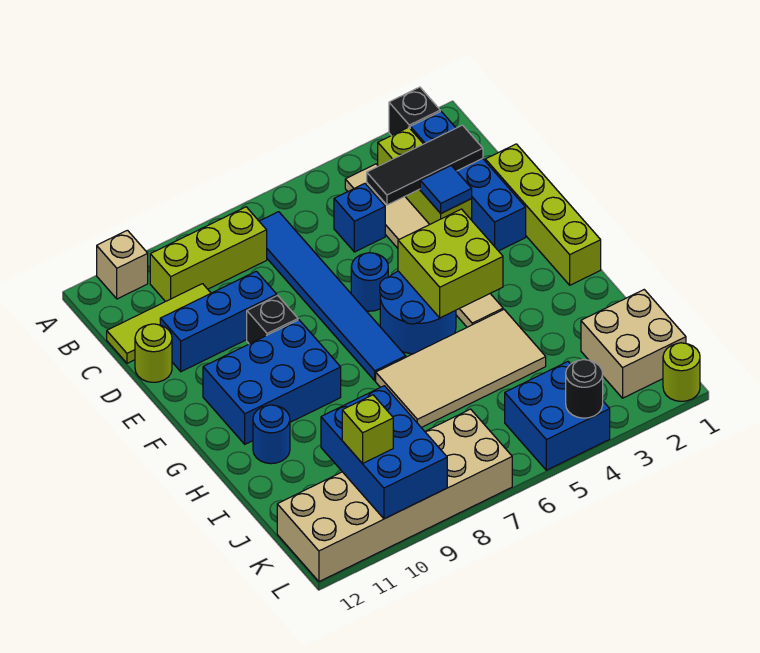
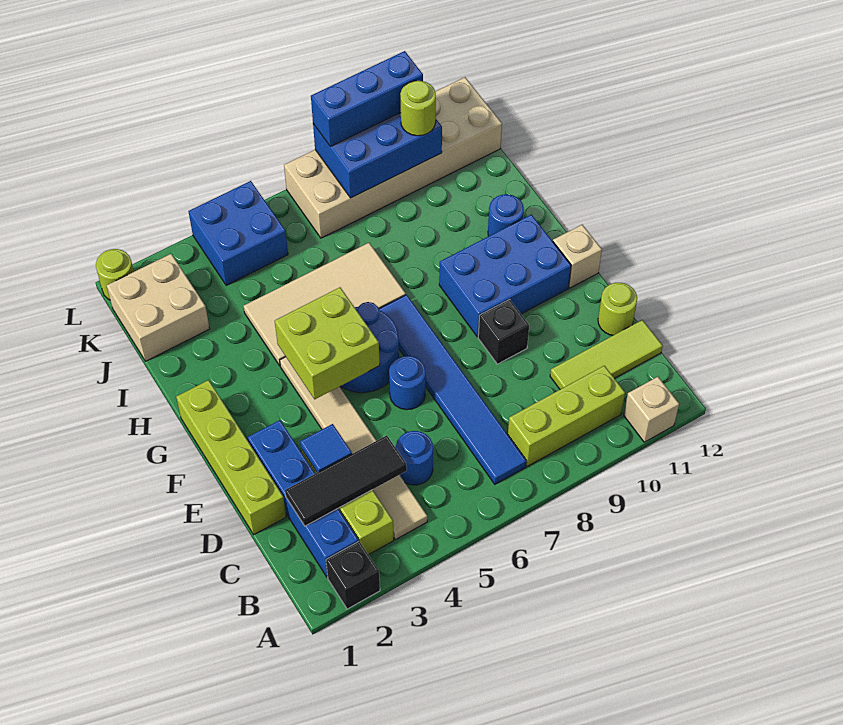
blue brick C5 level 1 -> blue round brick C5 level 1
blue brick D9:D11 level 1 -> blue brick L8:L10 level 3
none -> tan brick F12 level 1
blue brick J9:L10 level 2 -> blue brick K8:L10 level 2
lime brick K10 level 3 -> lime round brick K10 level 3
black round brick L4 level 2 -> none

